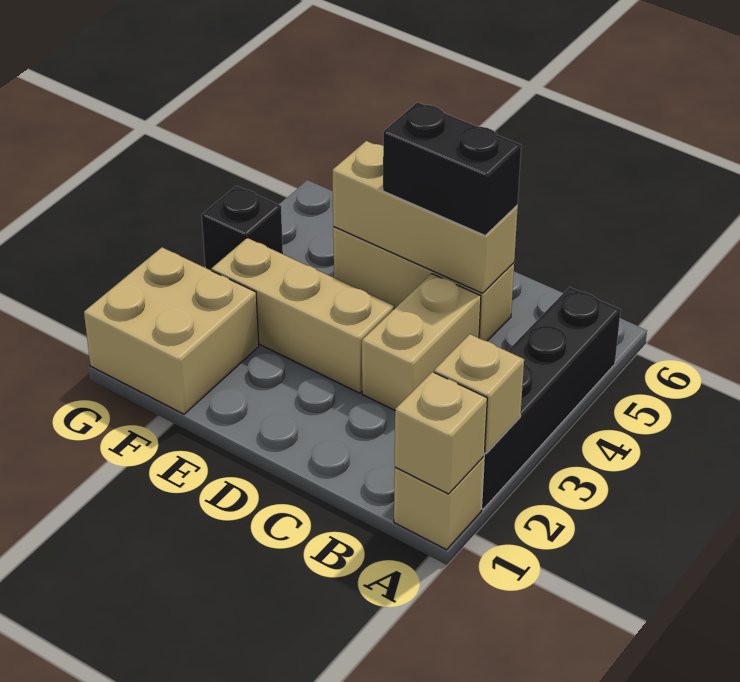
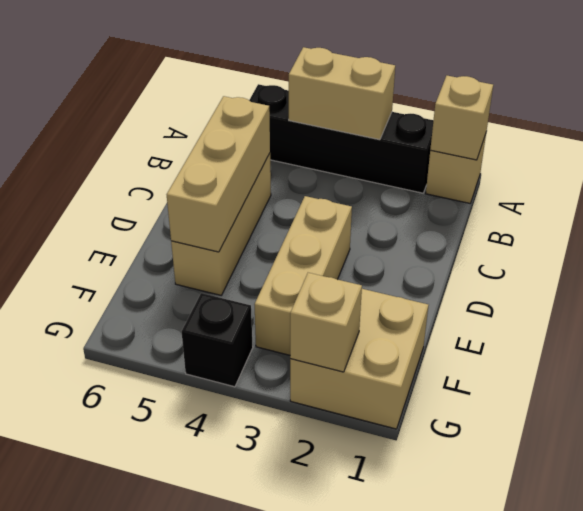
tan brick A2 level 2 -> tan brick G2 level 2
tan brick C3:C4 level 1 -> tan brick A3:A4 level 2
black brick C5:D5 level 3 -> none

